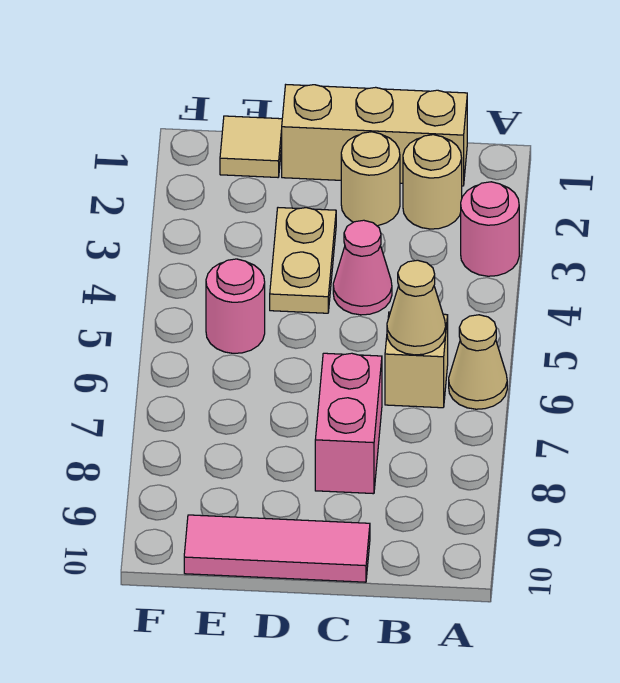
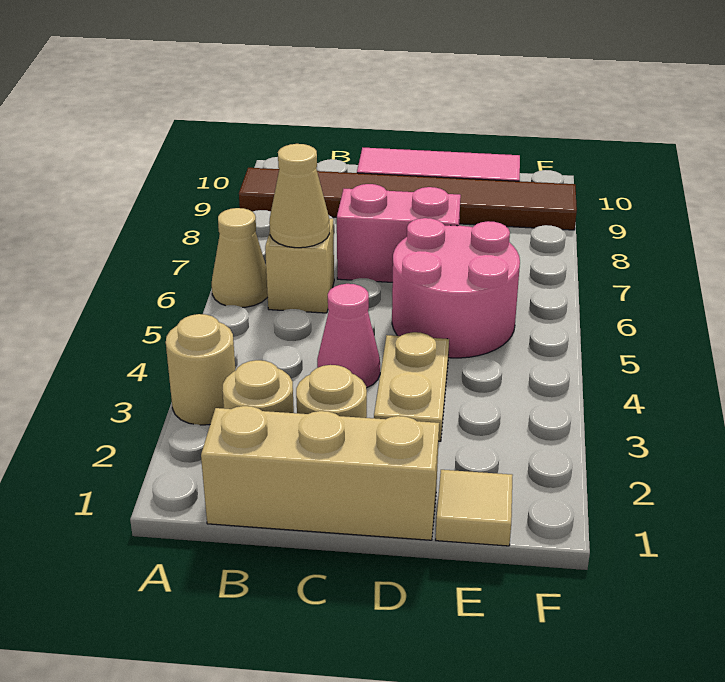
pink round brick A3 level 1 -> tan round brick A3 level 1
none -> brown tile A9:F9 level 1
pink brick C7:C8 level 1 -> pink brick C7:D7 level 1
pink round brick E5 level 1 -> pink round brick D5:E6 level 1

